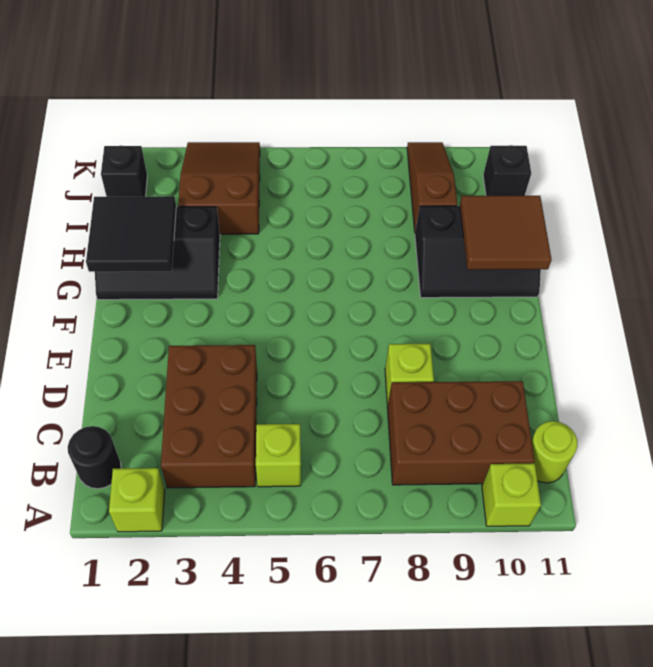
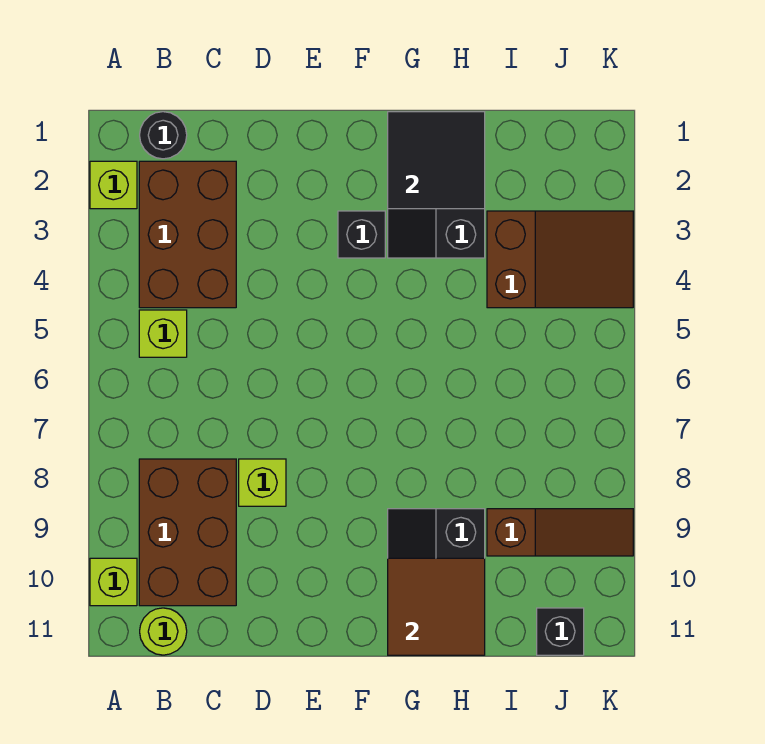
brown brick B3:D4 level 1 -> brown brick B2:C4 level 1
black brick J1 level 1 -> black brick F3 level 1

